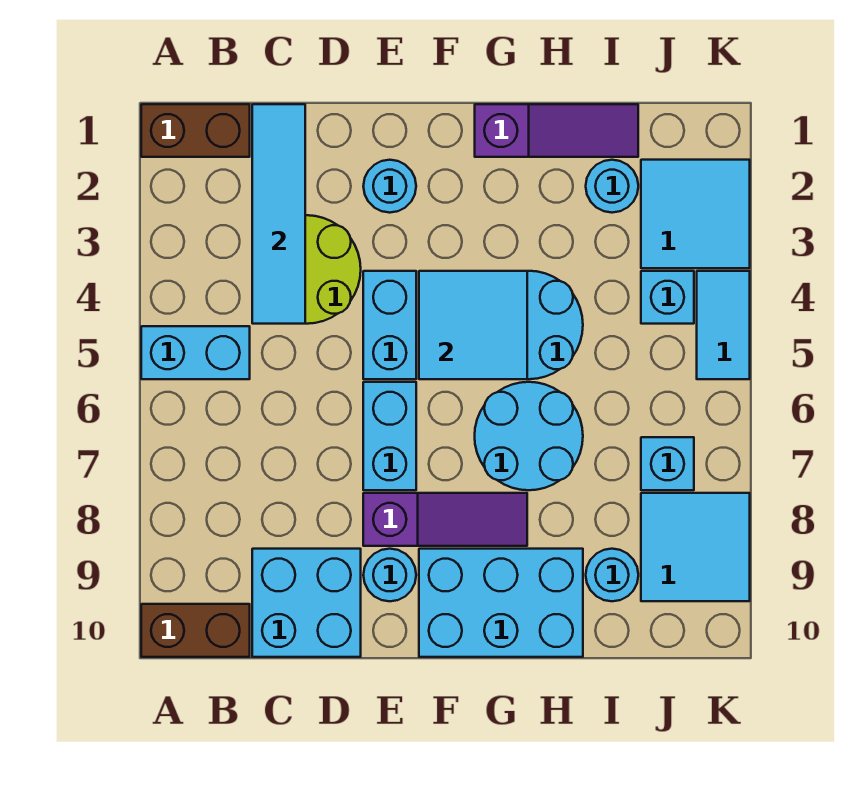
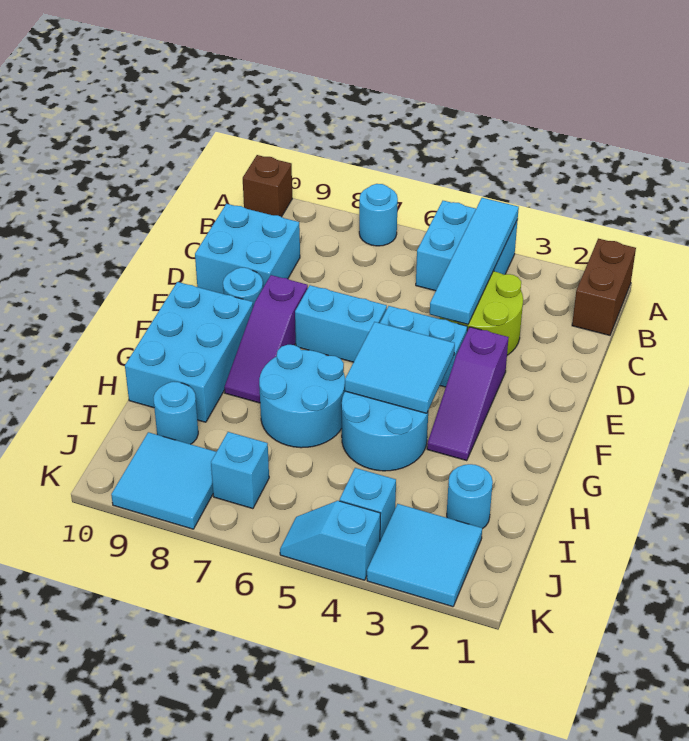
cyan brick A5:B5 level 1 -> cyan brick A4:B5 level 1
brown brick A10:B10 level 1 -> brown brick A10 level 1
cyan tile C1:C4 level 2 -> cyan tile A4:D4 level 2
cyan round brick E2 level 1 -> cyan round brick A7 level 1
purple slope G1:I1 level 1 top G -> purple slope E3:G3 level 1 top E
cyan tile K4:K5 level 1 -> cyan slope K4:K5 level 1 top 4

